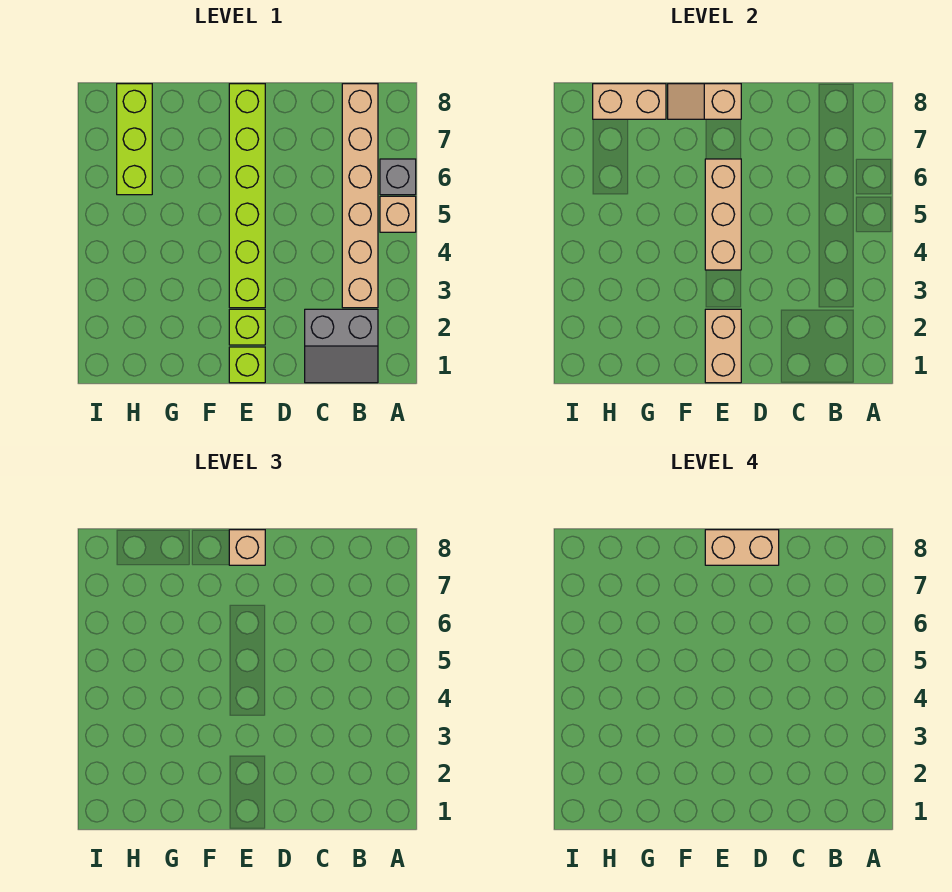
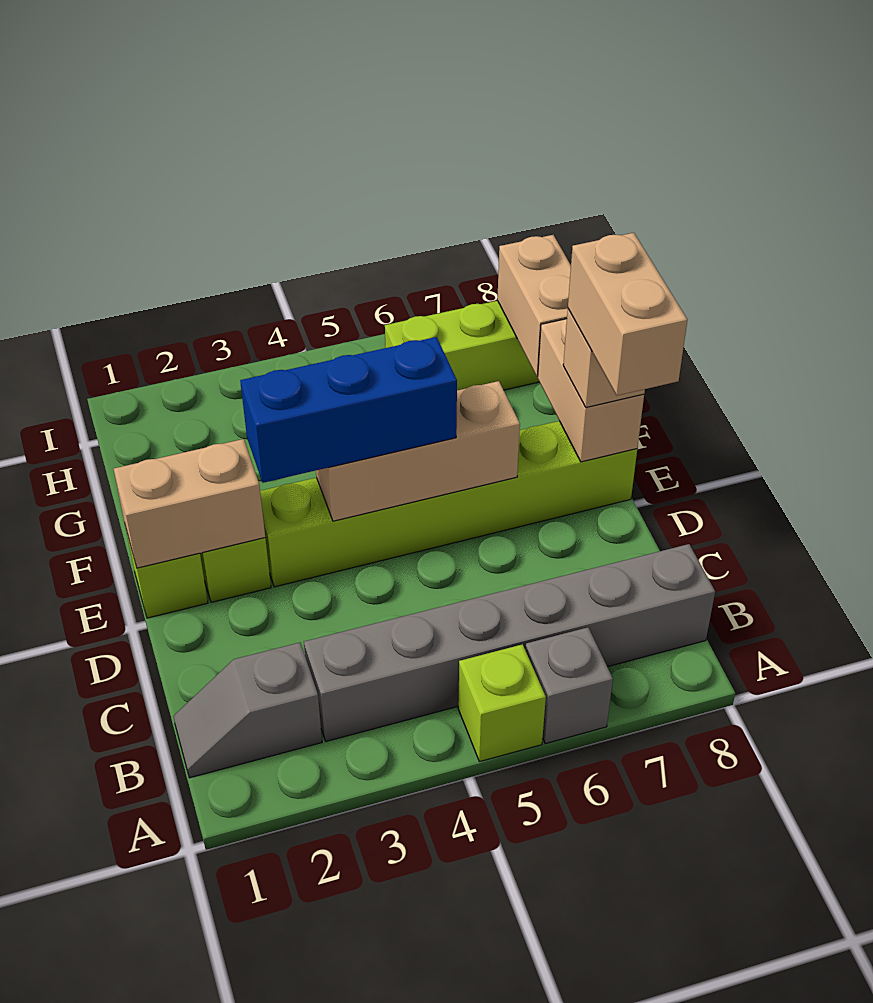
tan brick A5 level 1 -> lime brick A5 level 1
grey slope B1:C2 level 1 top 2 -> grey slope B1:B2 level 1 top 2
tan brick B3:B8 level 1 -> grey brick B3:B8 level 1
none -> blue brick E3:E5 level 3
tan slope E8:F8 level 2 top E -> tan brick E8:F8 level 2

